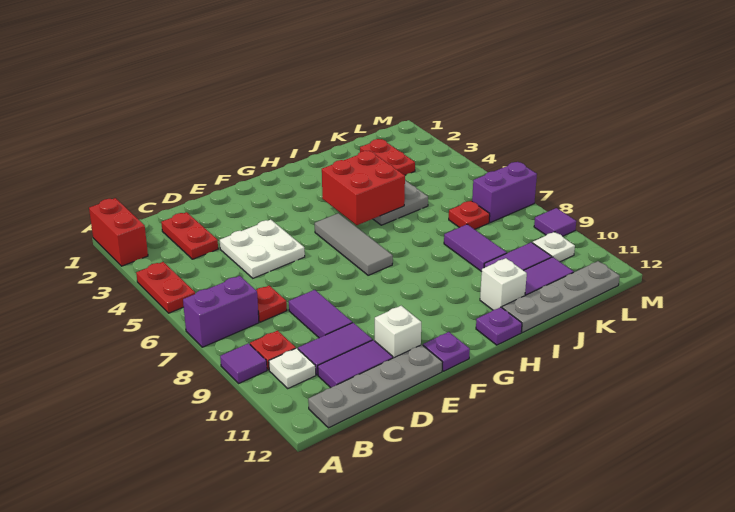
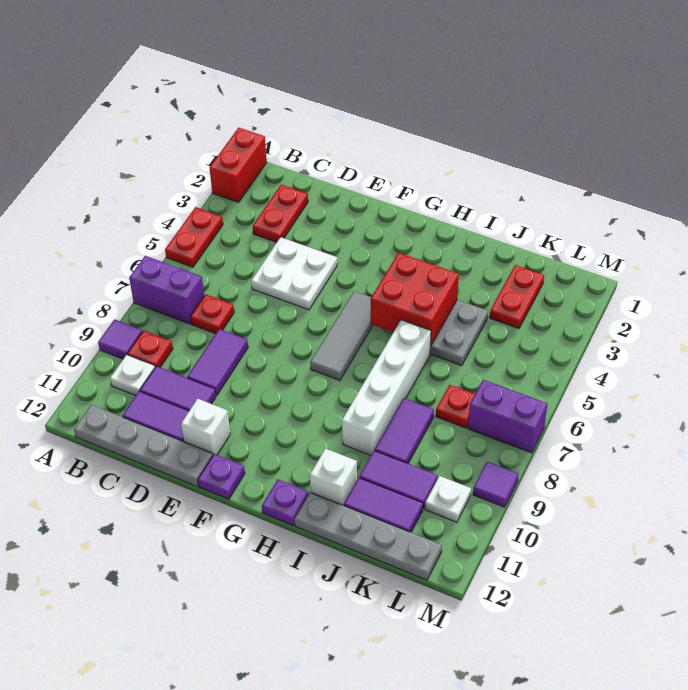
none -> white brick I6:I9 level 1

